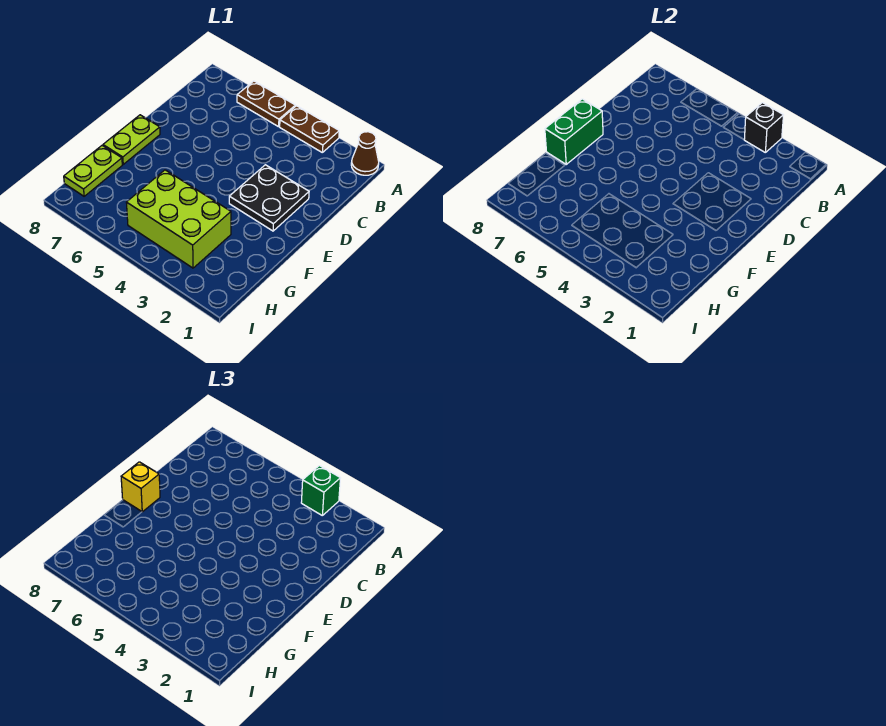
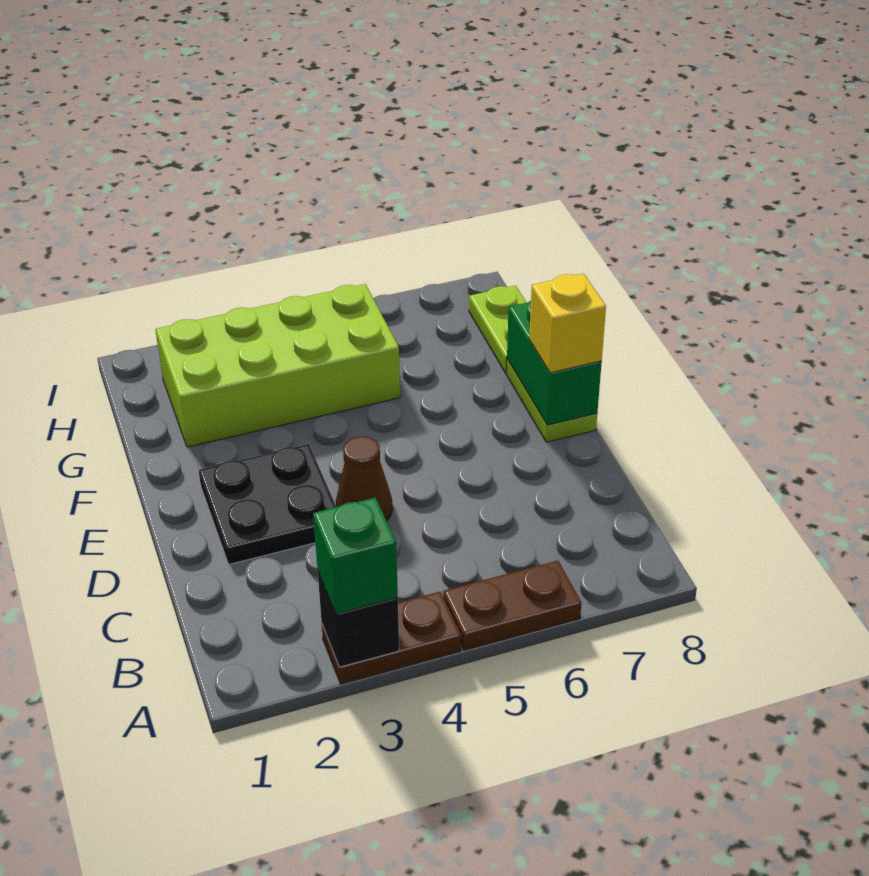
brown cone A1 level 1 -> brown cone D4 level 1
lime brick G3:H5 level 1 -> lime brick G2:H5 level 1

